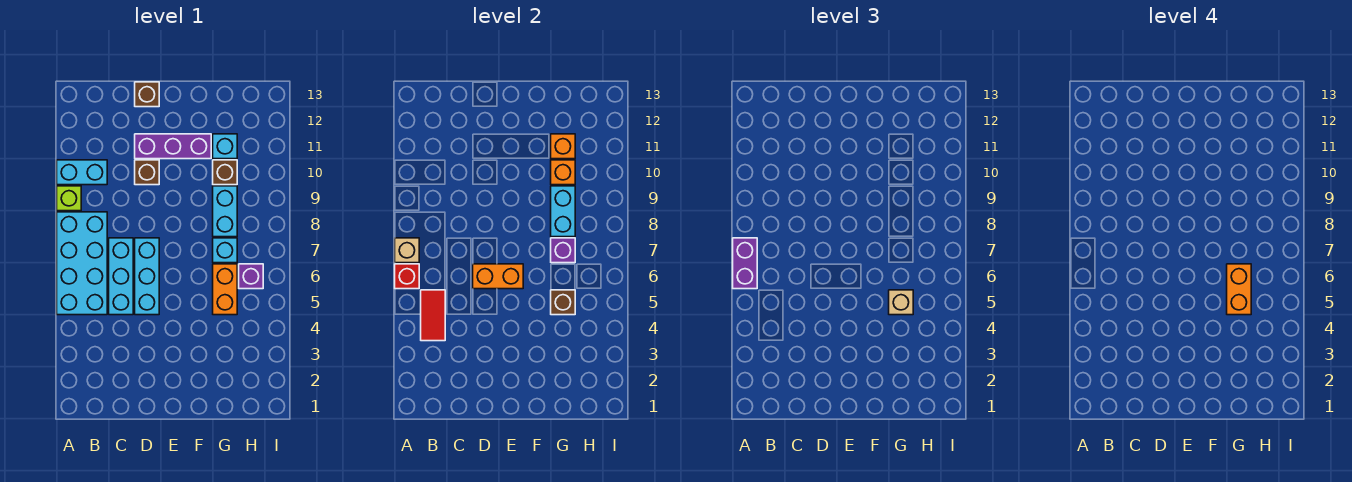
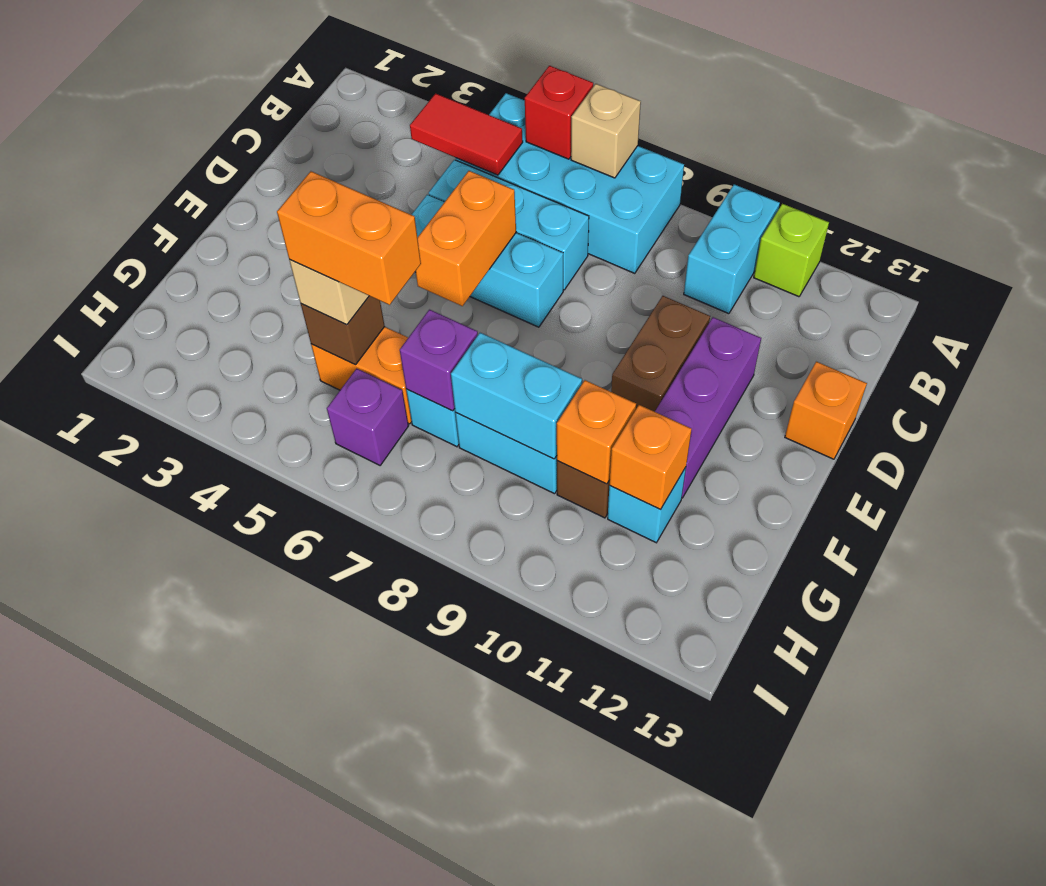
purple brick A6:A7 level 3 -> none
lime brick A9 level 1 -> lime brick A11 level 1
brown brick D10 level 1 -> brown brick D10:E10 level 1
brown brick D13 level 1 -> orange brick D13 level 1

